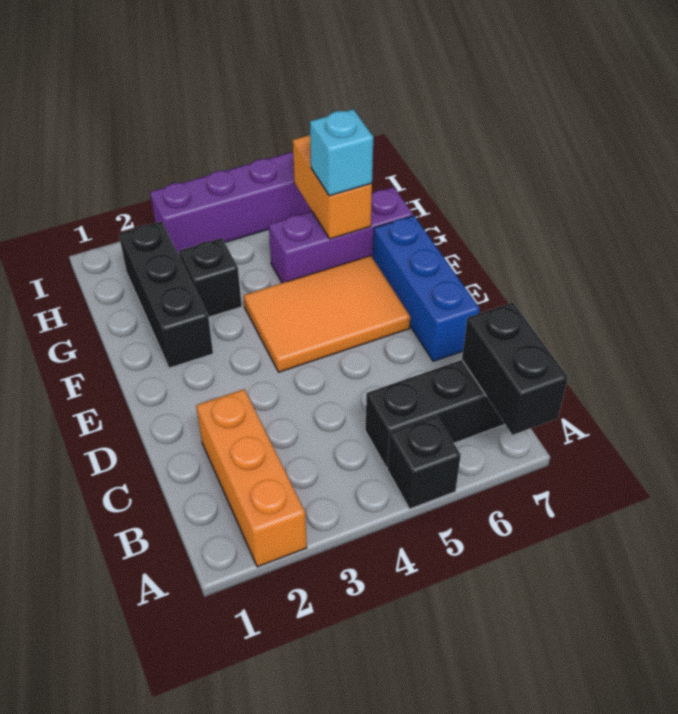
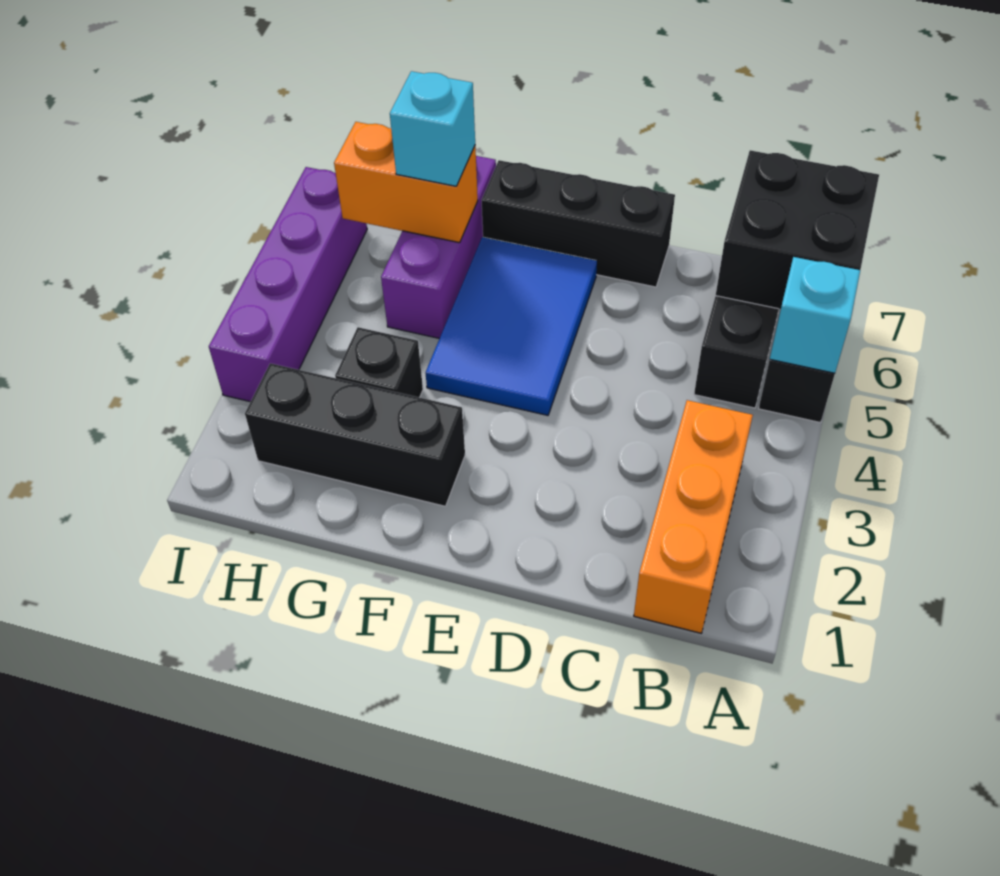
orange brick A2:C2 level 1 -> orange brick B1:B3 level 1
none -> cyan brick A5 level 2
black brick A7:B7 level 2 -> black brick A6:B7 level 2
blue brick D7:F7 level 1 -> black brick D7:F7 level 1
orange tile E4:F6 level 1 -> blue tile E4:F6 level 1

